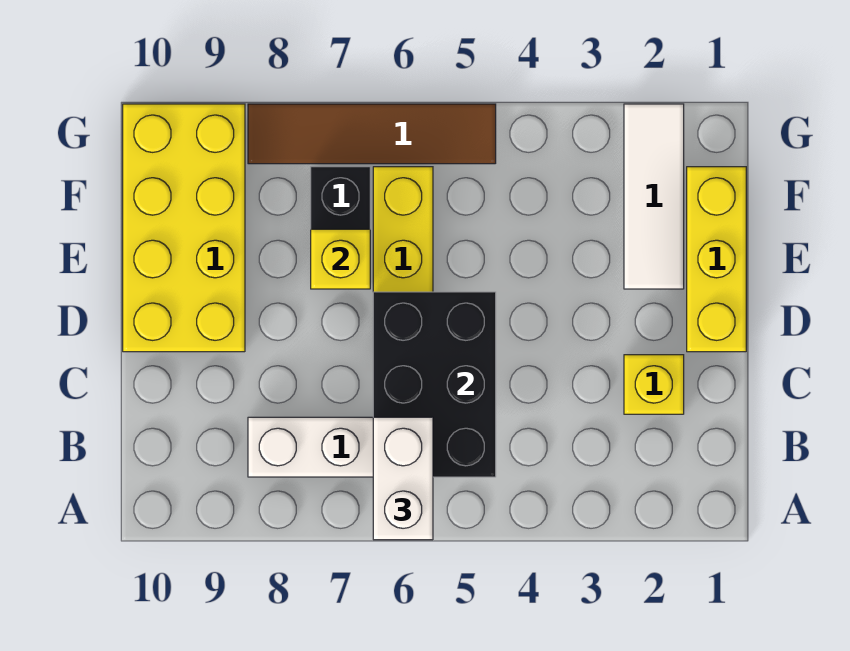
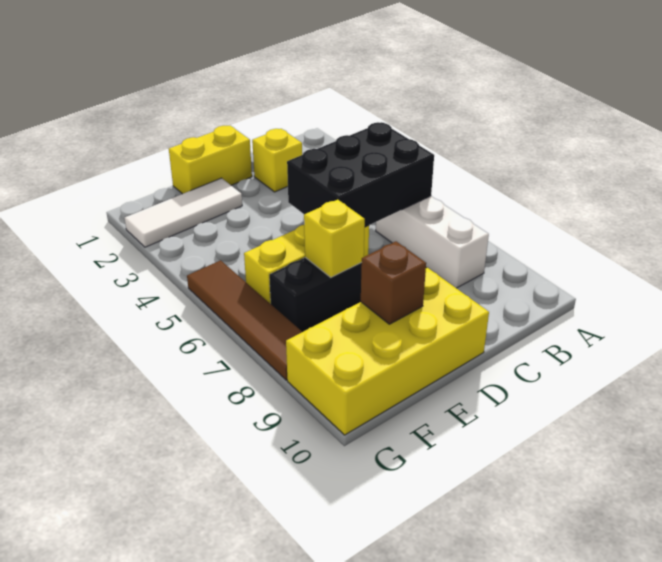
white brick A6:B6 level 3 -> none
yellow brick D1:F1 level 1 -> yellow brick D1:E1 level 1
none -> brown brick E9 level 2

